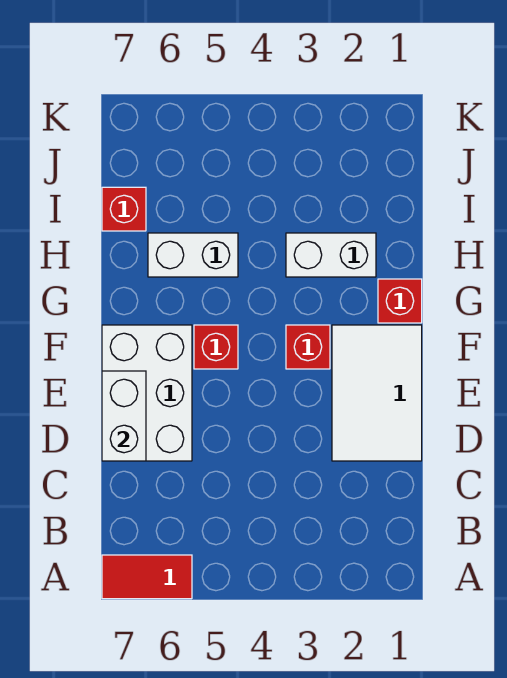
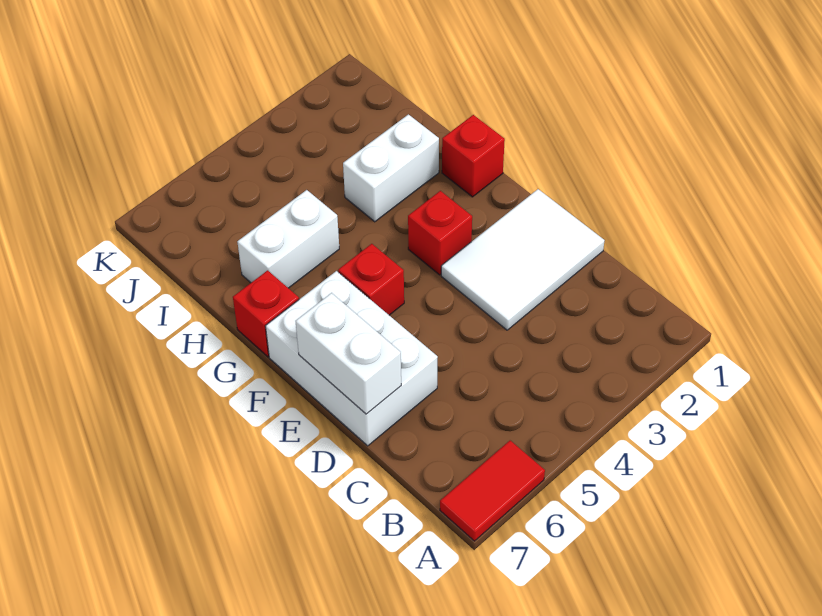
white tile D1:F2 level 1 -> white tile D1:E3 level 1
red brick I7 level 1 -> red brick G7 level 1

